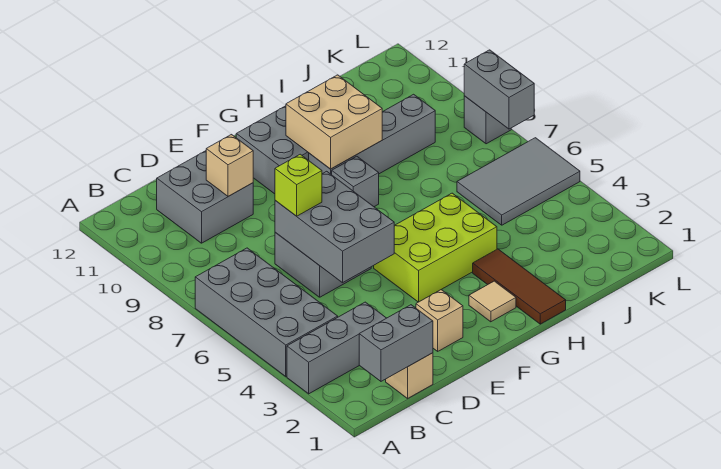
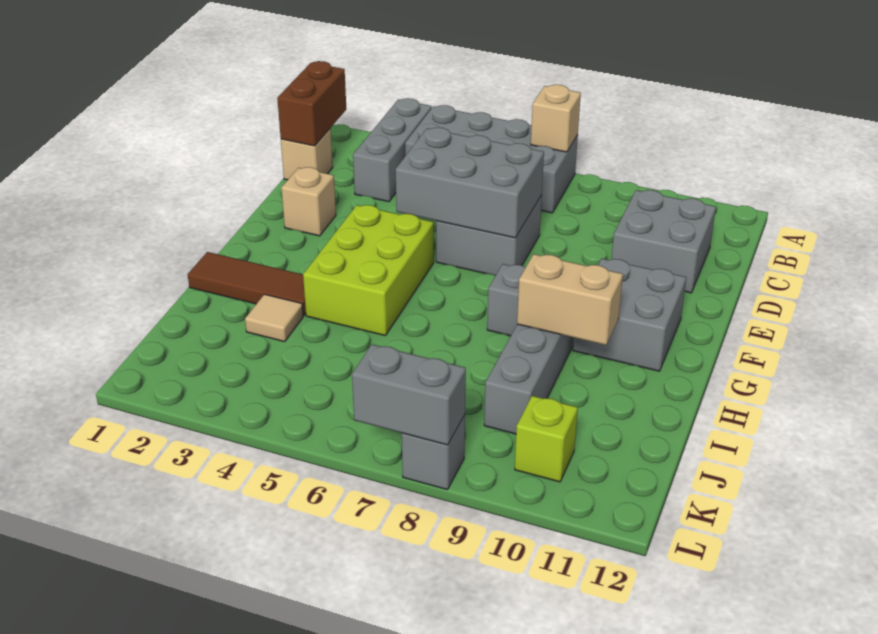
grey brick B1:C1 level 2 -> brown brick B1:C1 level 2
lime brick D7 level 3 -> lime brick K10 level 1
tan brick D10 level 2 -> tan brick A7 level 2
tan tile G2 level 1 -> tan tile I3 level 1
tan brick G9:H10 level 2 -> tan brick H9:H10 level 2
grey tile J5:L6 level 1 -> none

